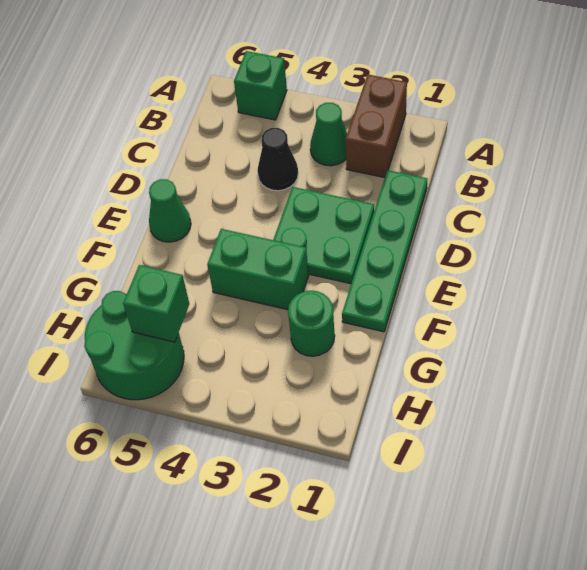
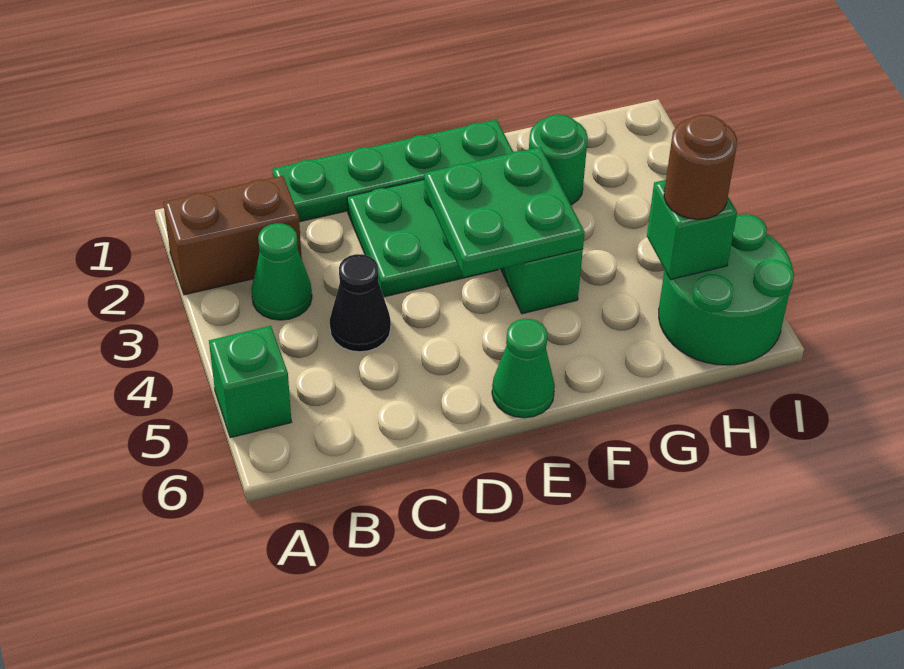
none -> green plate E3:F4 level 2
none -> brown round brick H5 level 3

